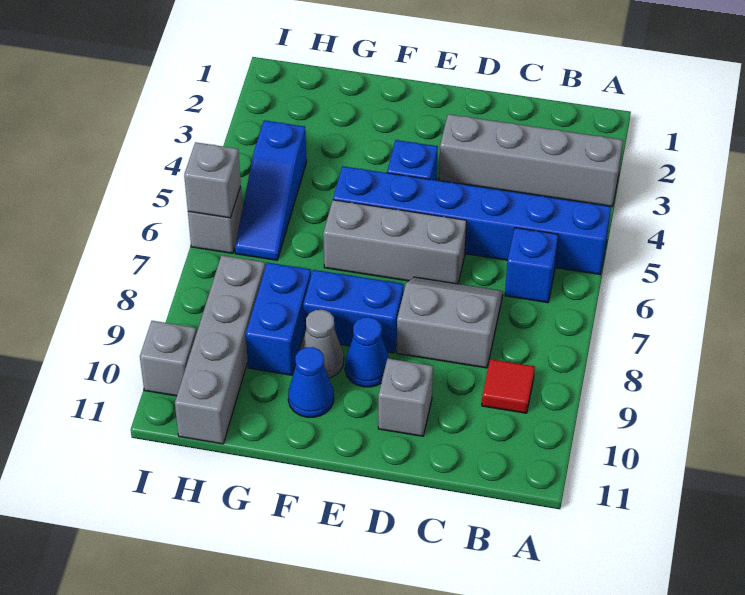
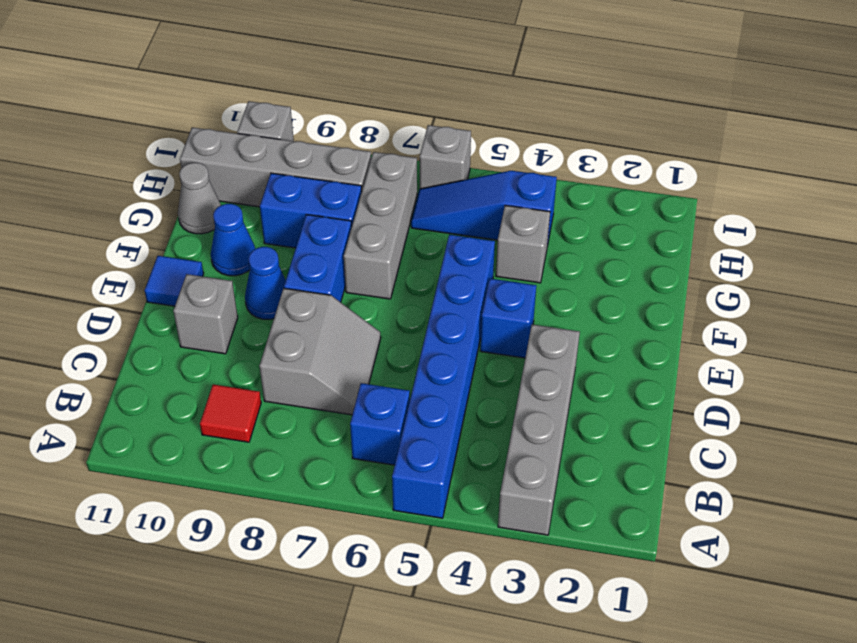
grey brick D6:F6 level 1 -> grey brick F7:H7 level 1
none -> blue tile E11 level 1
grey cone F9 level 1 -> grey cone G11 level 1
grey brick I6 level 2 -> grey brick G4 level 1

